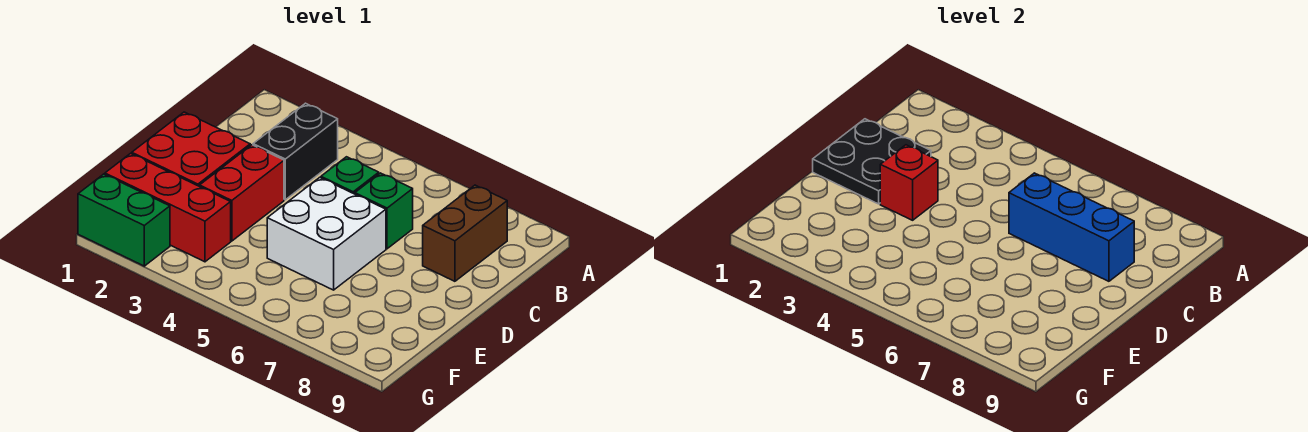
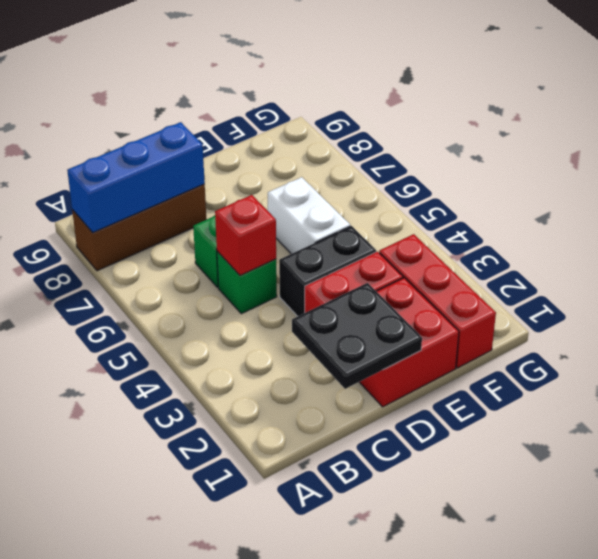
black brick B3:C3 level 1 -> black brick D4:E4 level 1
brown brick B8:C8 level 1 -> brown brick A8:C8 level 1
blue brick C6:C8 level 2 -> blue brick A8:C8 level 2
red brick D3 level 2 -> red brick C5 level 2
white brick D5:E6 level 1 -> white brick E5:E6 level 1
green brick G1:G2 level 1 -> none

